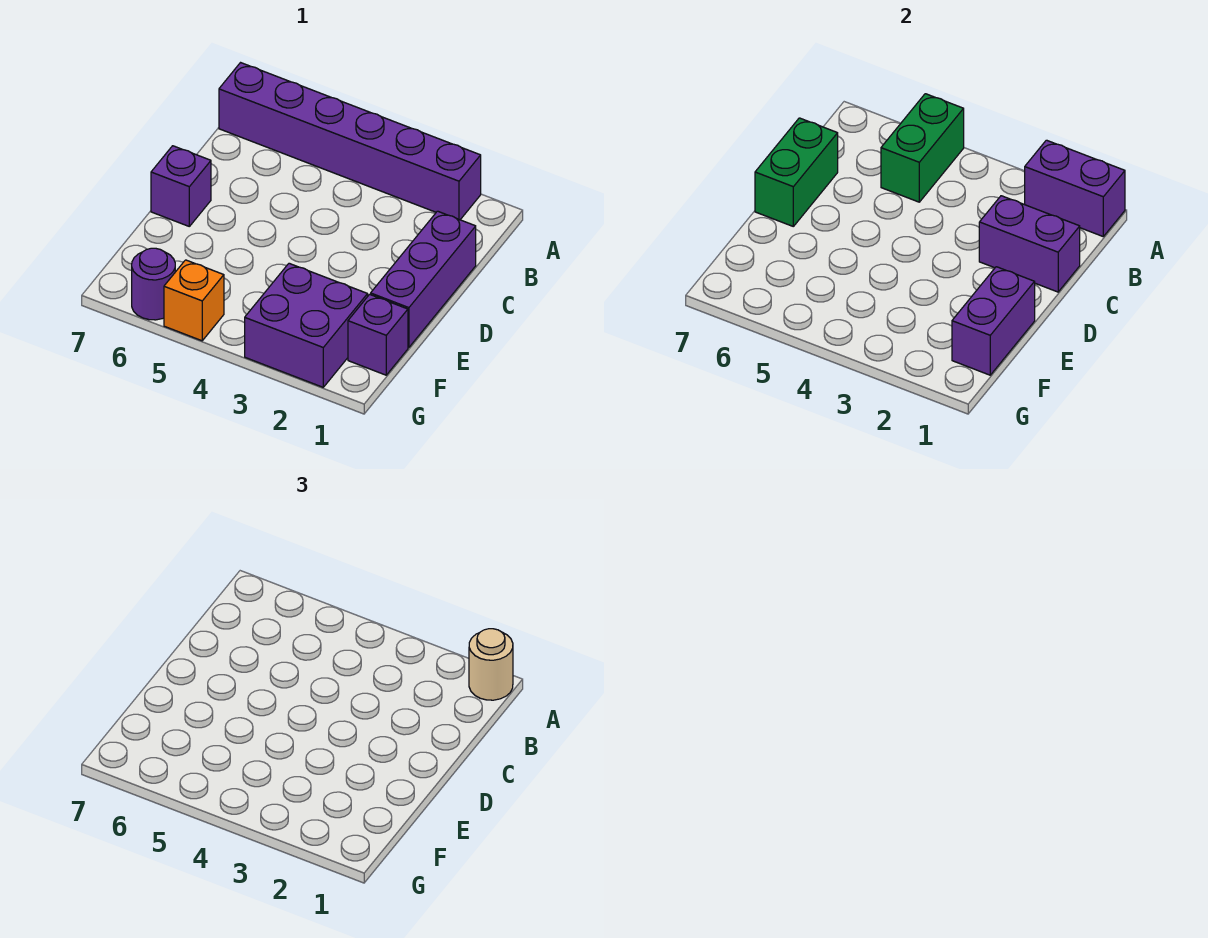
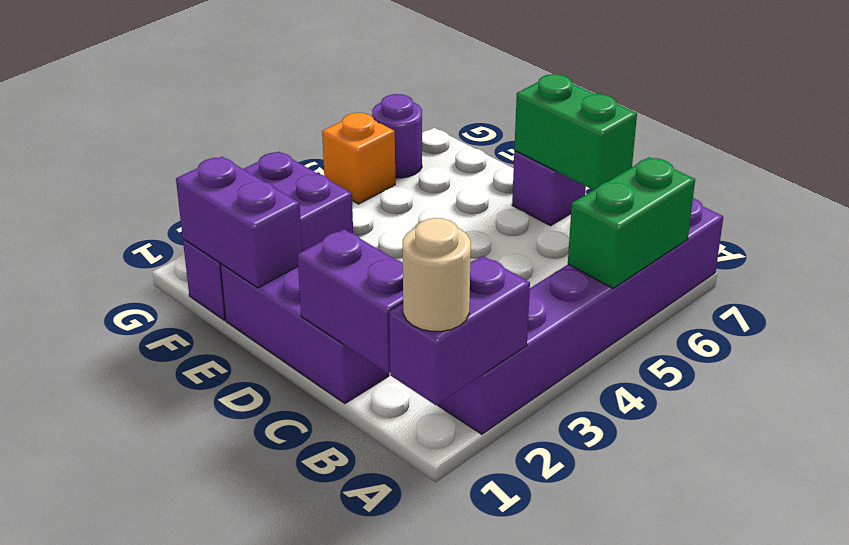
green brick A5:B5 level 2 -> green brick A5:A6 level 2
purple brick C1:C2 level 2 -> purple brick B1:C1 level 2

